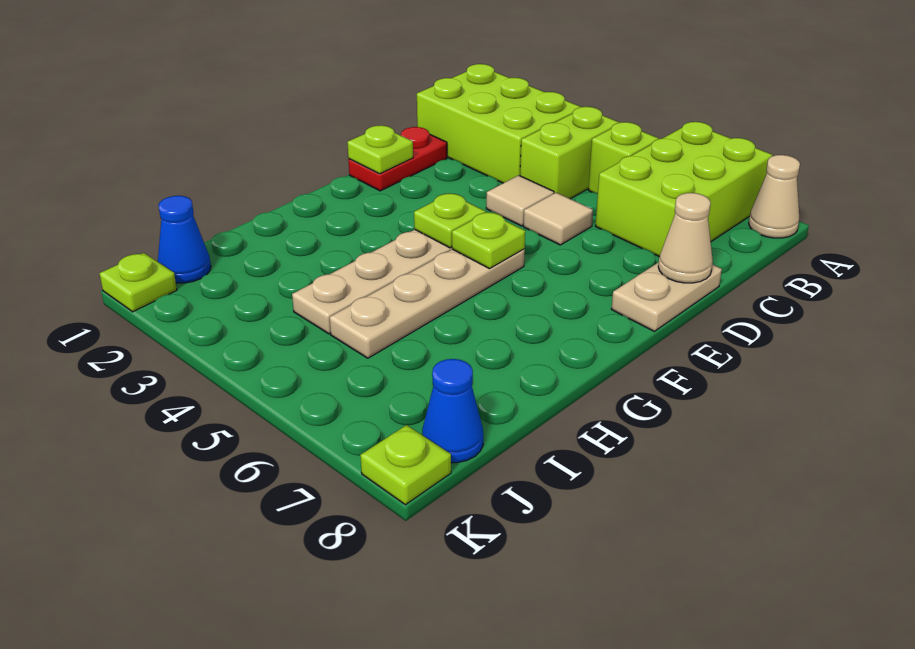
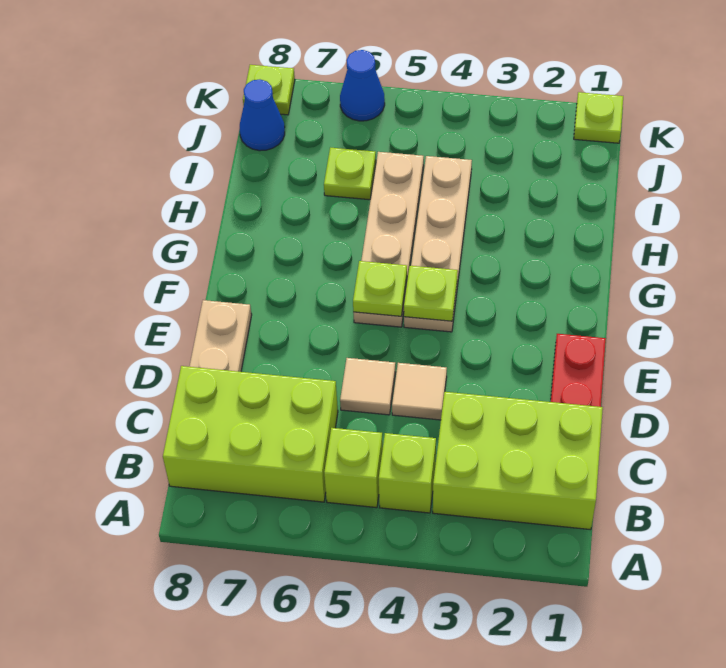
lime brick A6:C7 level 1 -> lime brick B6:C8 level 1
tan cone A8 level 1 -> none
lime brick B4:C4 level 1 -> lime brick B4 level 1
tan cone D8 level 2 -> none
lime plate E1 level 2 -> lime plate I6 level 1
blue cone J1 level 1 -> blue cone K6 level 1

